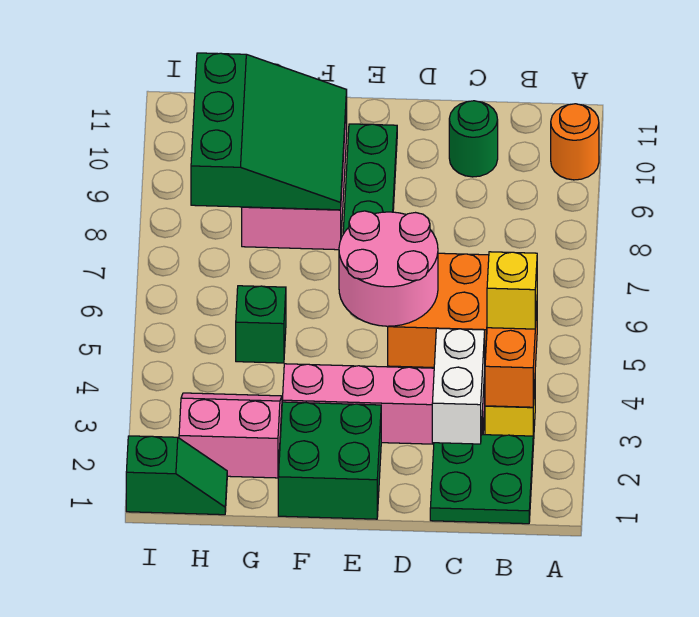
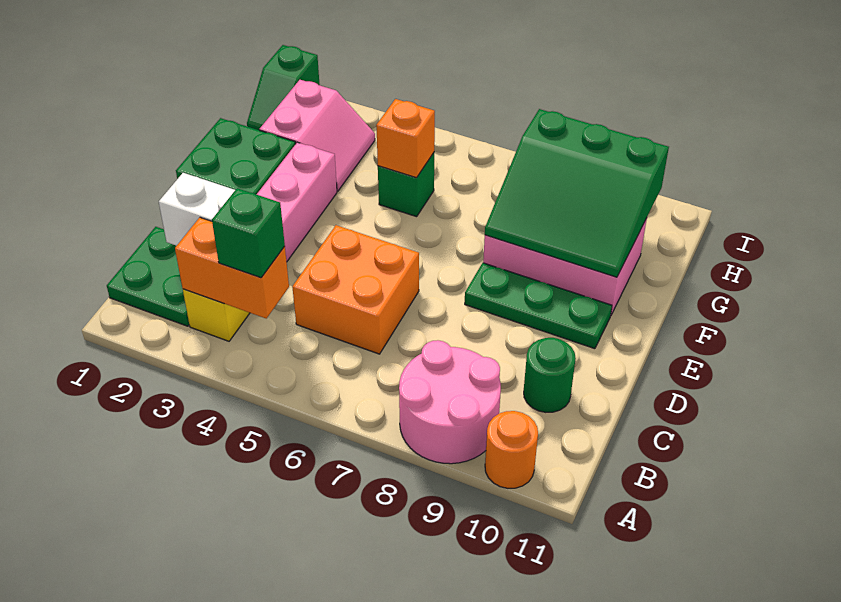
yellow brick B4 level 3 -> green brick B4 level 3
pink round brick D5:E6 level 2 -> pink round brick A8:B9 level 1
none -> orange brick G5 level 2

